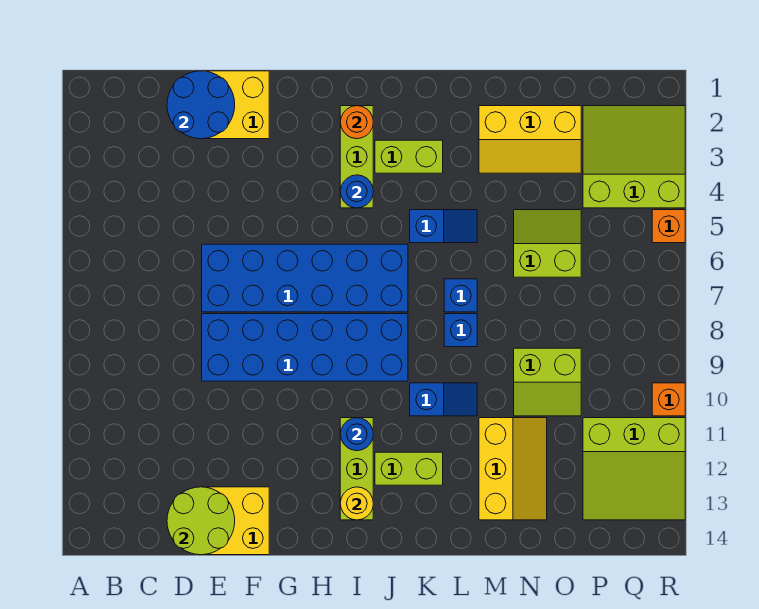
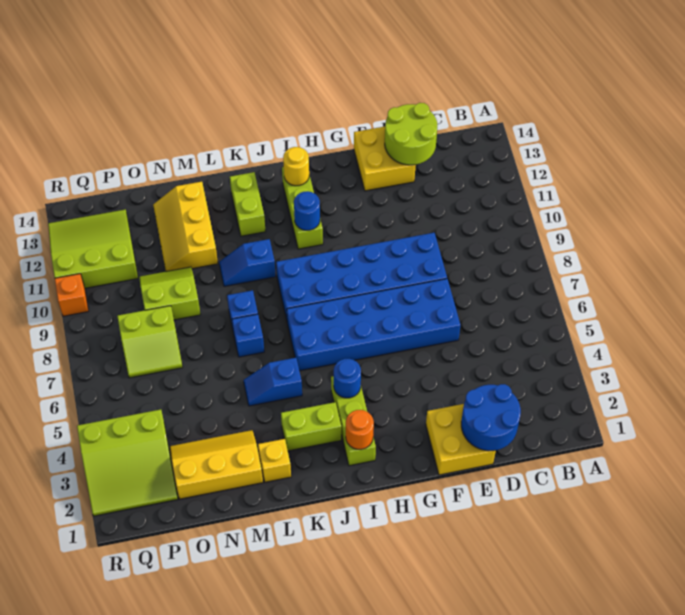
lime brick J12:K12 level 1 -> lime brick K12:K13 level 1
none -> yellow brick L2 level 1
lime slope N5:O6 level 1 top 6 -> lime slope O7:P8 level 1 top 8
orange brick R5 level 1 -> none

